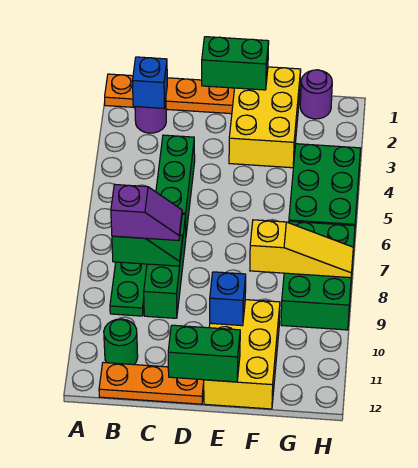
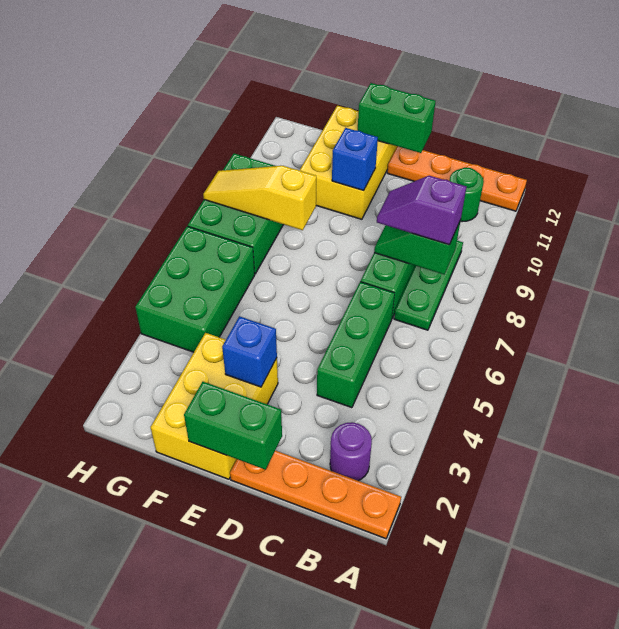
blue brick B2 level 2 -> blue brick E3 level 2
orange plate B12:D12 level 1 -> orange plate A12:D12 level 1
purple round brick G1 level 1 -> none

